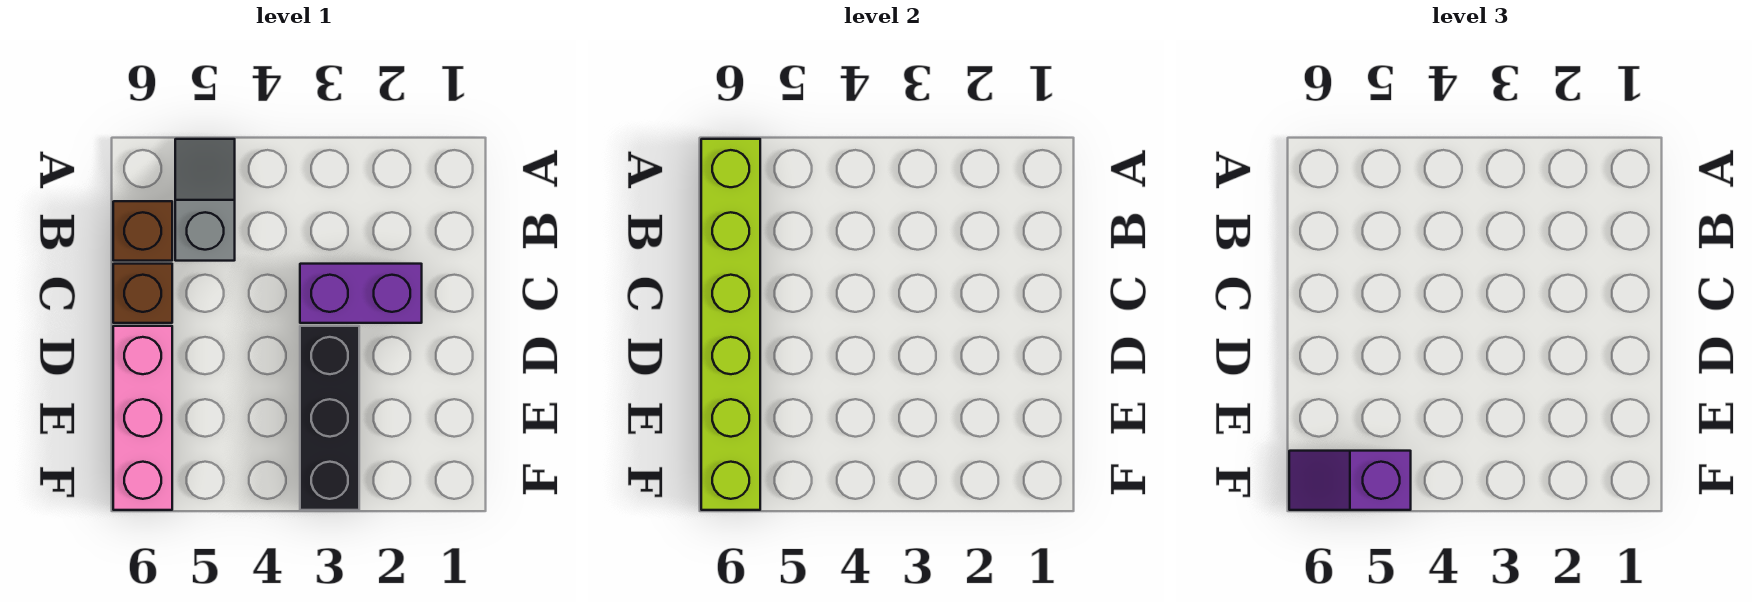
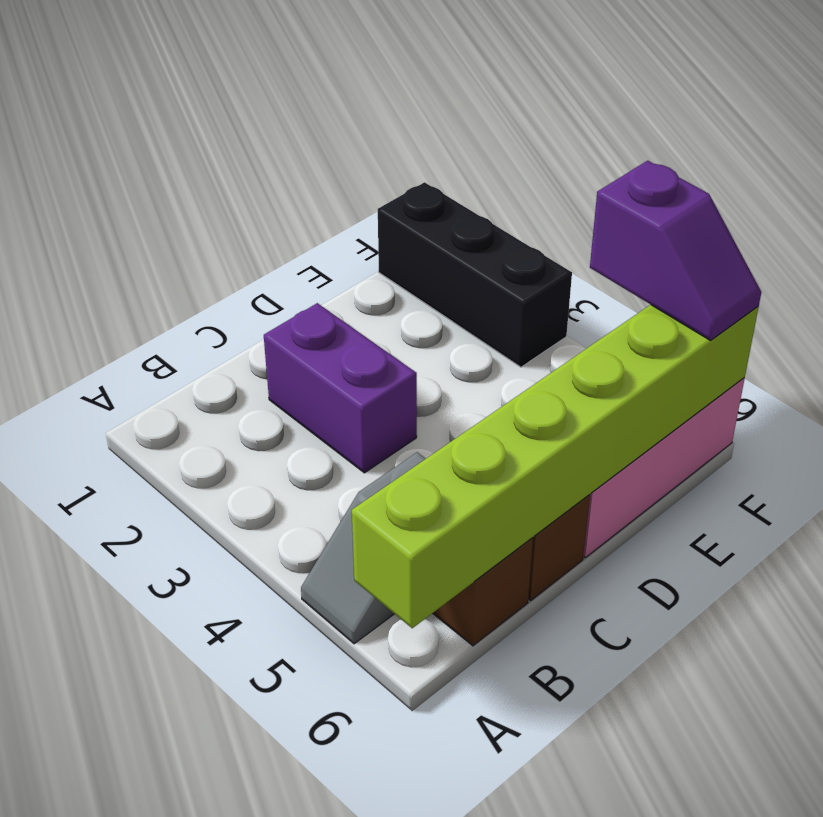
black brick D3:F3 level 1 -> black brick F1:F3 level 1

